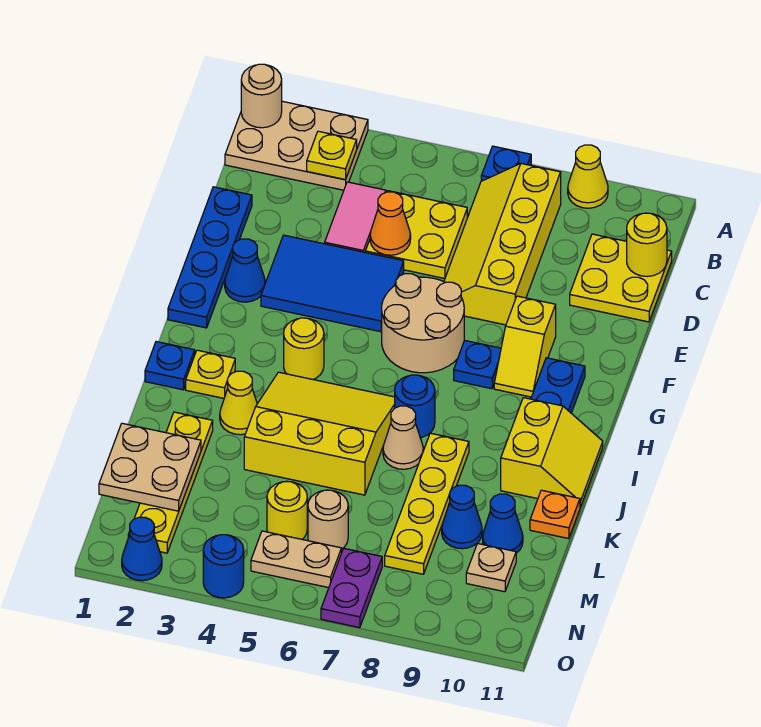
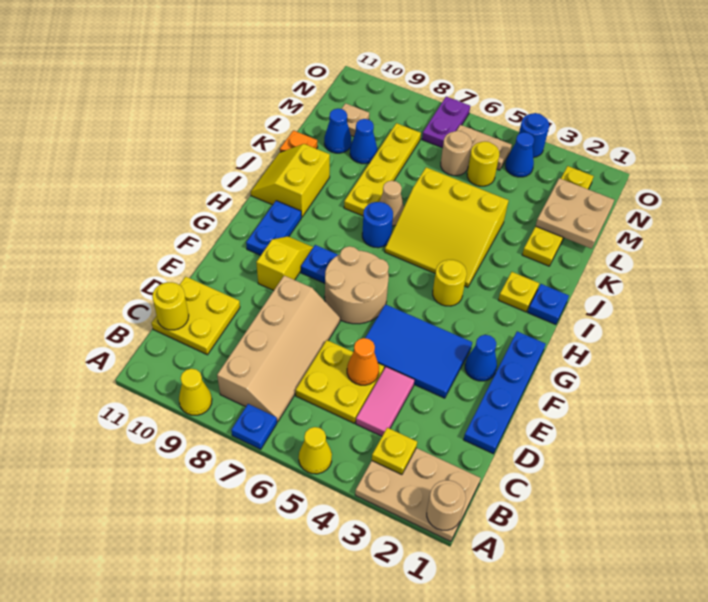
yellow slope B7:E8 level 1 top 8 -> tan slope B7:E8 level 1 top 8
yellow cone J3 level 1 -> yellow cone A5 level 1
blue cone O2 level 1 -> blue cone N4 level 1

